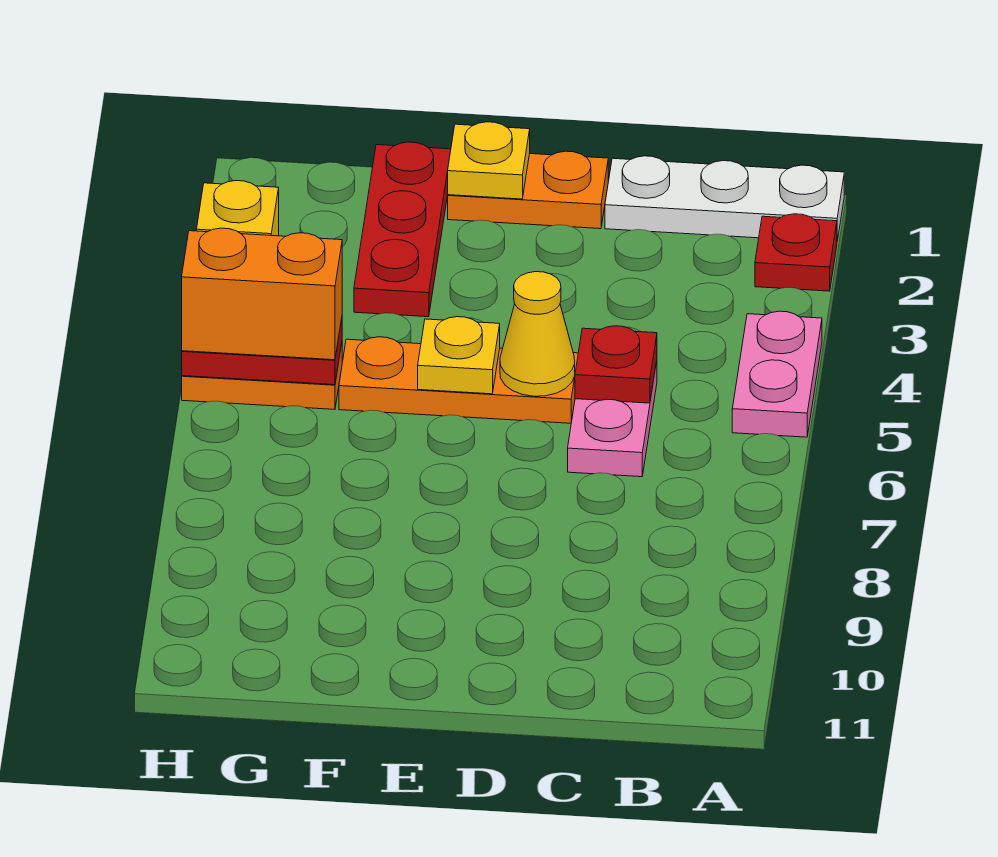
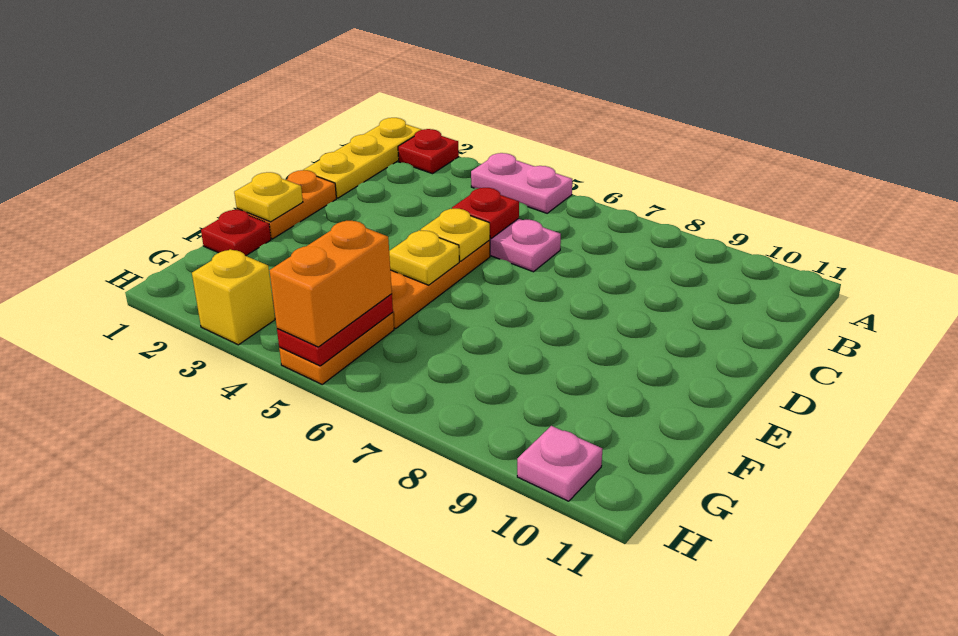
white plate A1:C1 level 1 -> yellow plate A1:C1 level 1
yellow cone D5 level 2 -> yellow plate D5 level 2
red plate F1:F3 level 1 -> red plate F1 level 1
none -> pink plate H10 level 1

